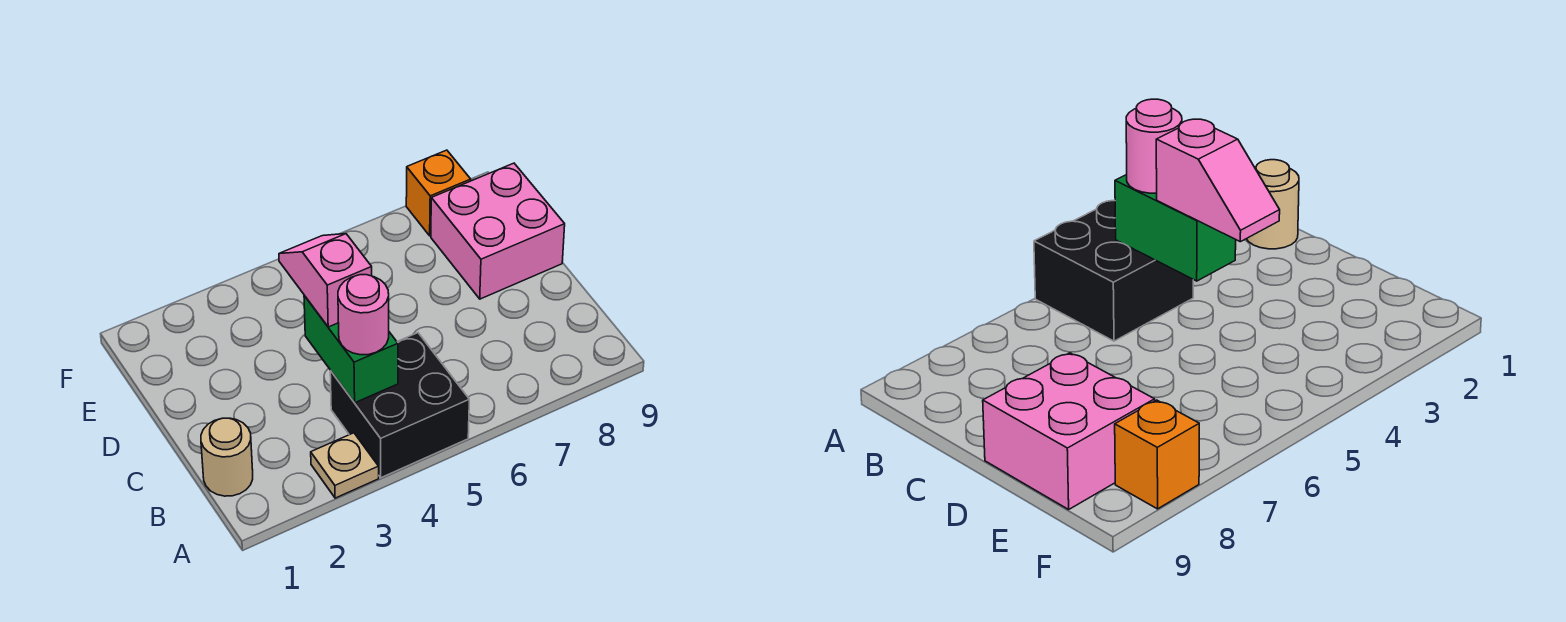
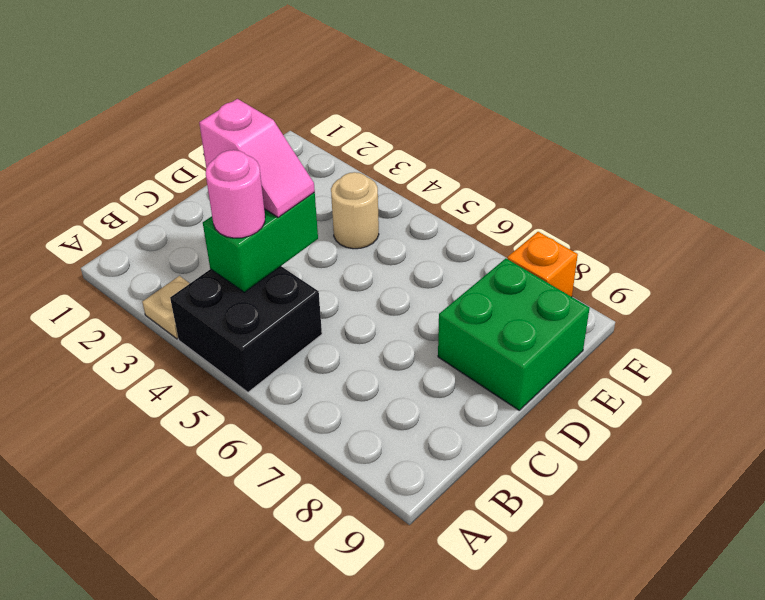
tan round brick B1 level 1 -> tan round brick E4 level 1
pink slope C4:D4 level 3 top C -> pink slope C3:C4 level 3 top 3
pink brick D8:E9 level 1 -> green brick D8:E9 level 1

